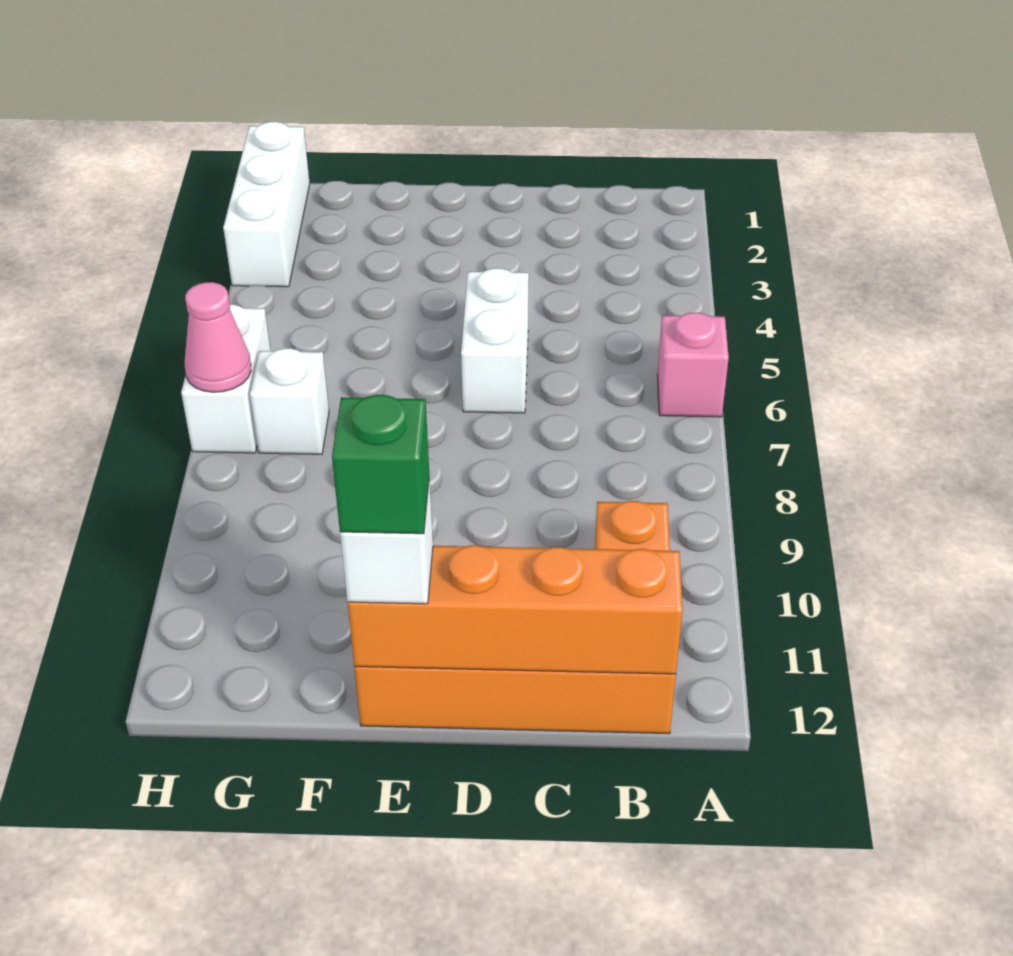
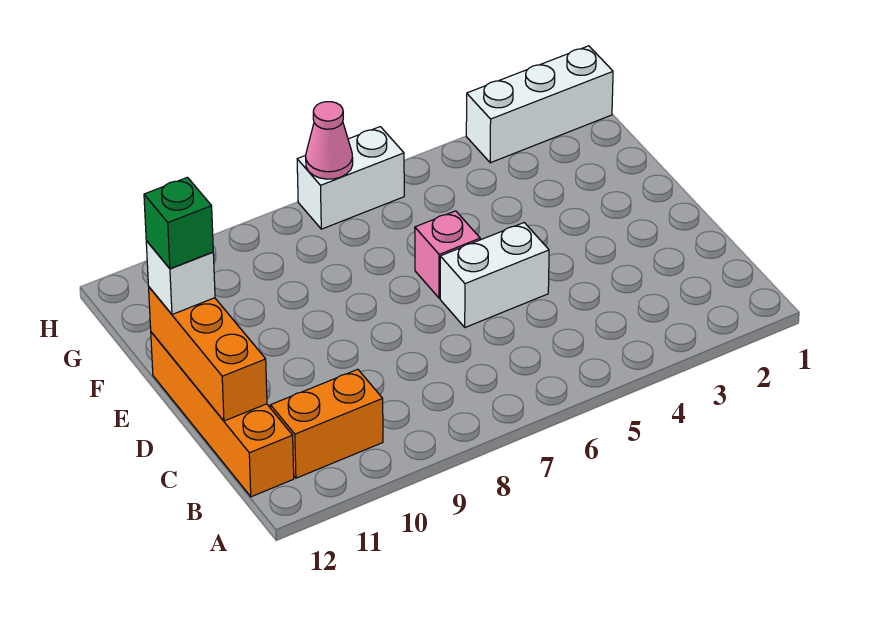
pink brick A6 level 1 -> pink brick E6 level 1
orange brick B12:E12 level 2 -> orange brick C12:E12 level 2
white brick G7 level 1 -> none

